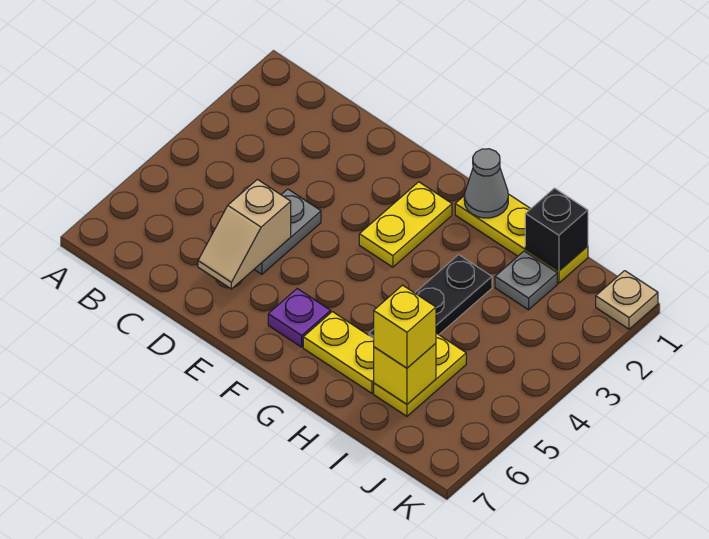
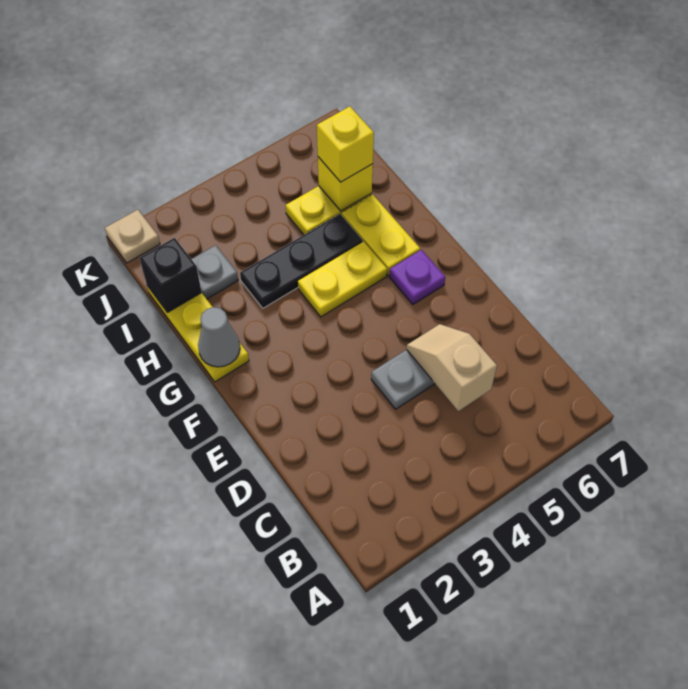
tan slope D5:D6 level 2 top 5 -> tan slope C5:D5 level 2 top C
yellow plate F2:F3 level 1 -> yellow plate G4:G5 level 1

